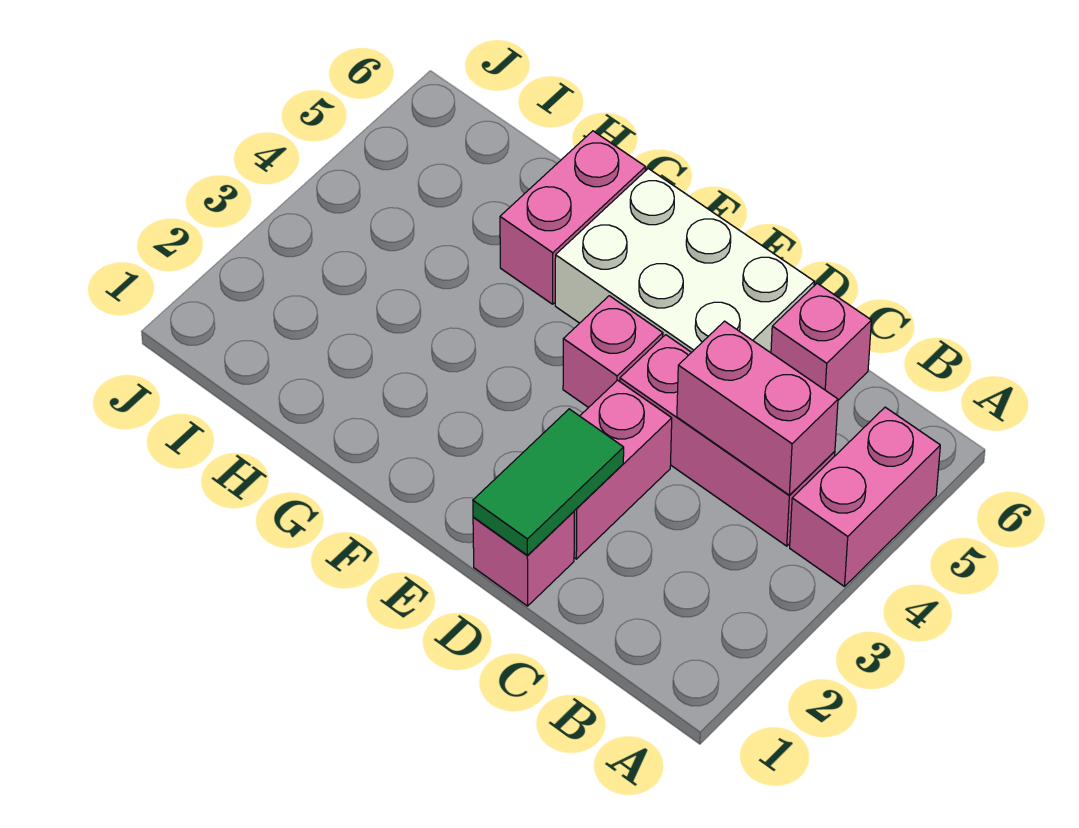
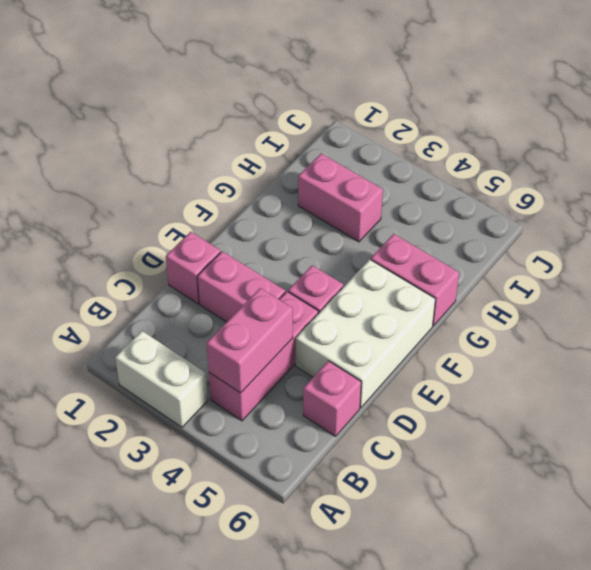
none -> white brick A2:A3 level 1
pink brick A4:A5 level 1 -> pink brick H2:H3 level 1
green tile D1:D2 level 2 -> none

